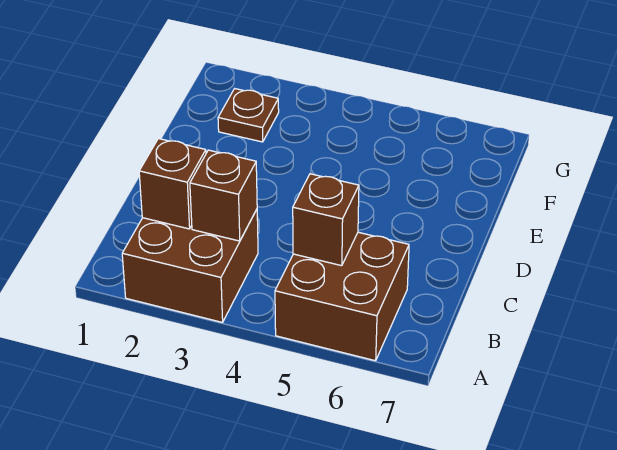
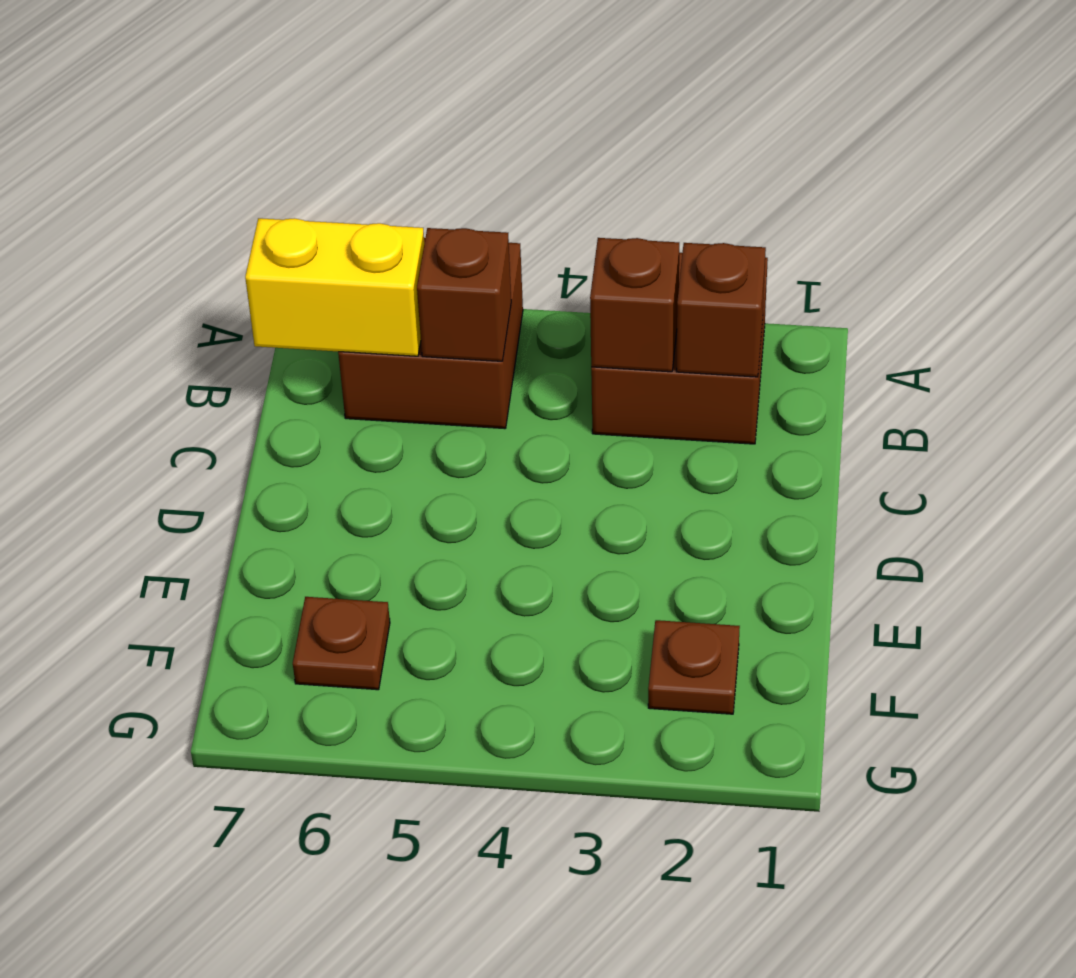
none -> yellow brick B6:B7 level 2
none -> brown plate F6 level 1

